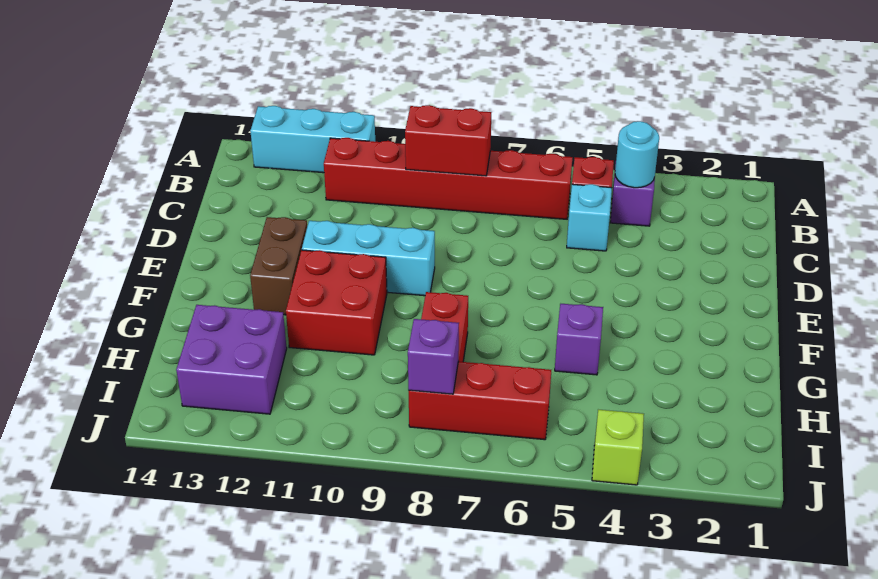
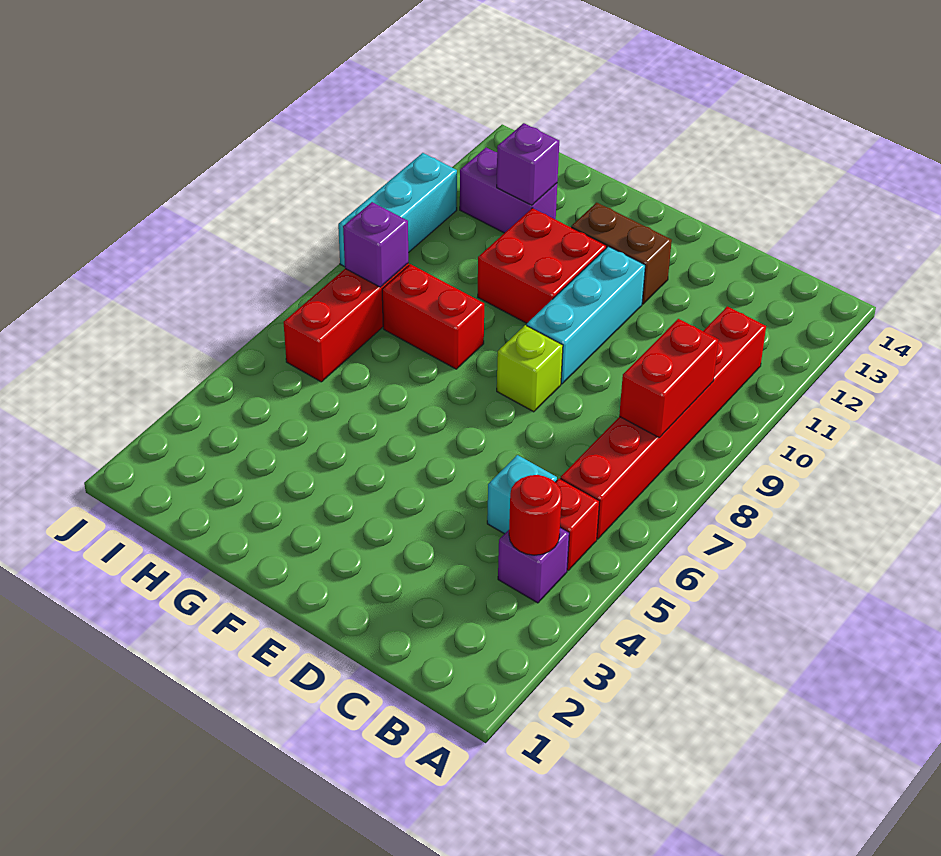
cyan brick A11:A13 level 1 -> cyan brick J9:J11 level 1
cyan round brick B4 level 2 -> red round brick B4 level 2
purple brick G5 level 1 -> purple brick H12 level 2
purple brick H12:I13 level 1 -> purple brick H12:I12 level 1
lime brick J4 level 1 -> lime brick E8 level 1

